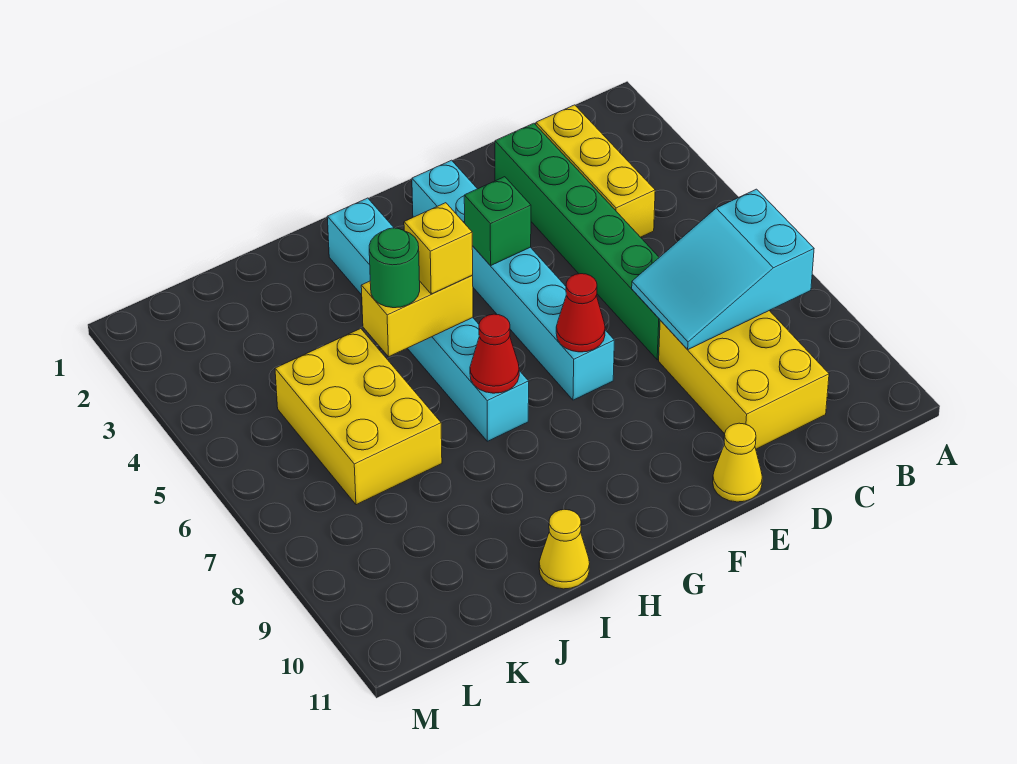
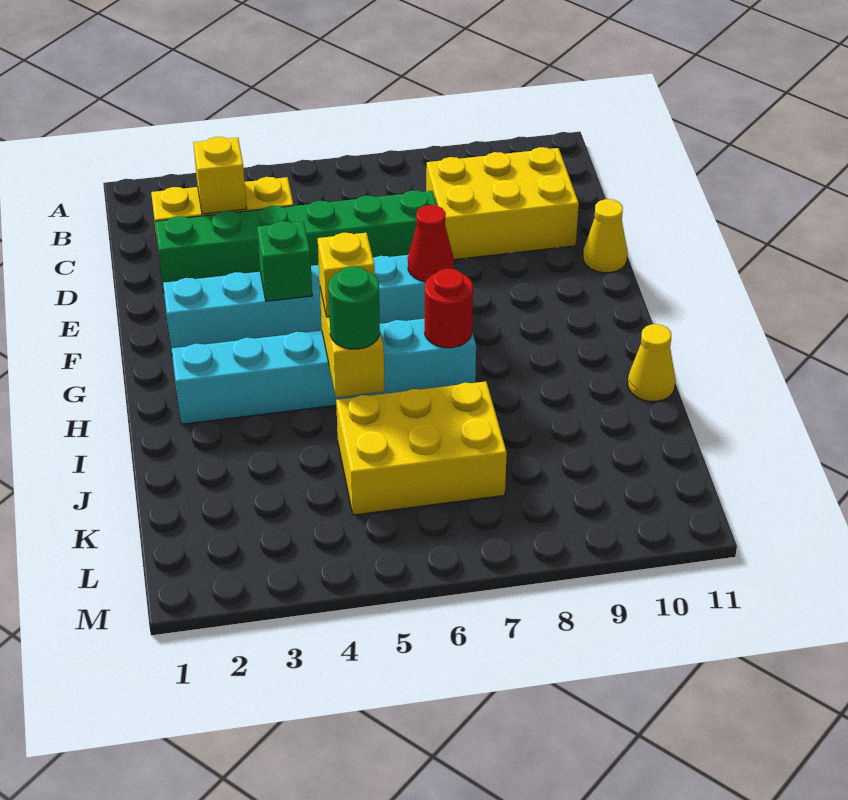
cyan slope B7:D8 level 2 top B -> none
none -> yellow brick C3 level 2
red cone H7 level 2 -> red round brick H7 level 2

